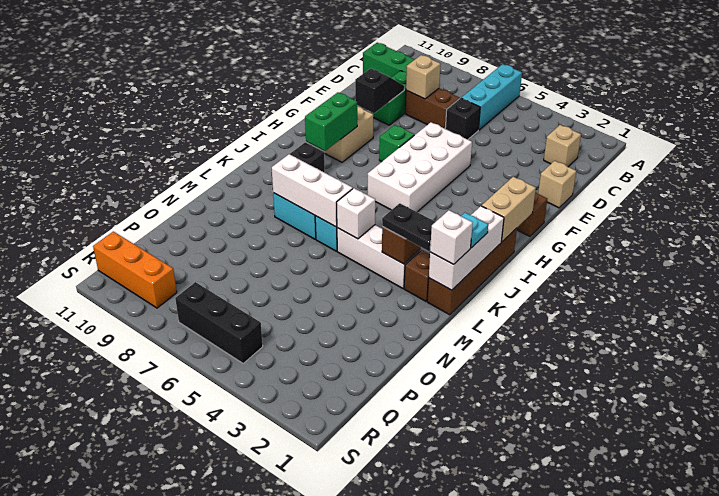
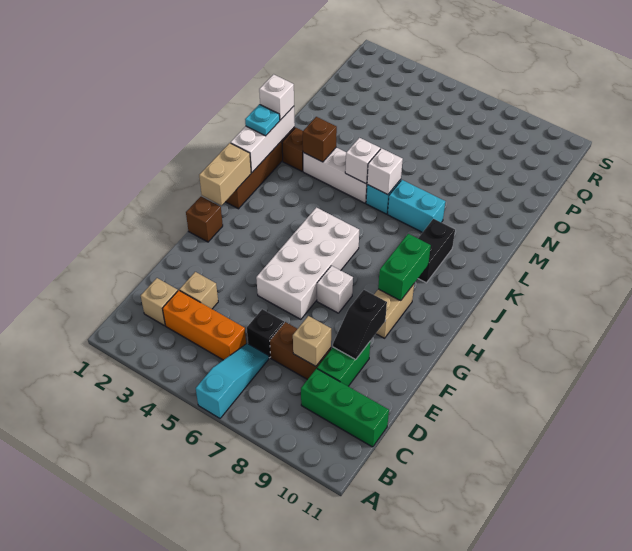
cyan brick A6:C6 level 1 -> cyan slope A6:C6 level 1 top A
tan brick E1 level 1 -> tan brick D3 level 1
green brick G7 level 1 -> white brick G7 level 1
black plate L2:L3 level 3 -> none
white brick L6:L8 level 2 -> white brick L6 level 2
black brick R5:R7 level 1 -> none
orange brick R9:R11 level 1 -> orange brick C3:C5 level 1

